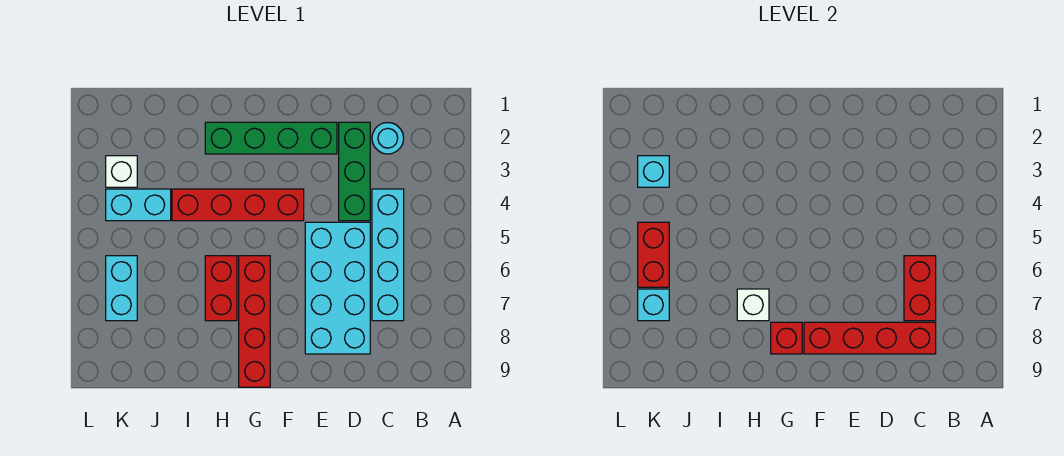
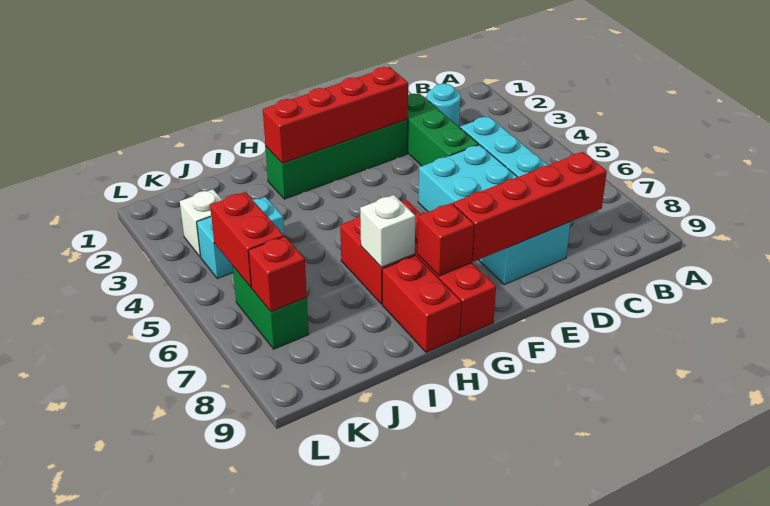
red brick C6:C7 level 2 -> red brick H8:H9 level 1
red brick F4:I4 level 1 -> red brick E2:H2 level 2
cyan brick K3 level 2 -> none
cyan brick K6:K7 level 1 -> green brick K6:K7 level 1
cyan brick K7 level 2 -> red brick K7 level 2

